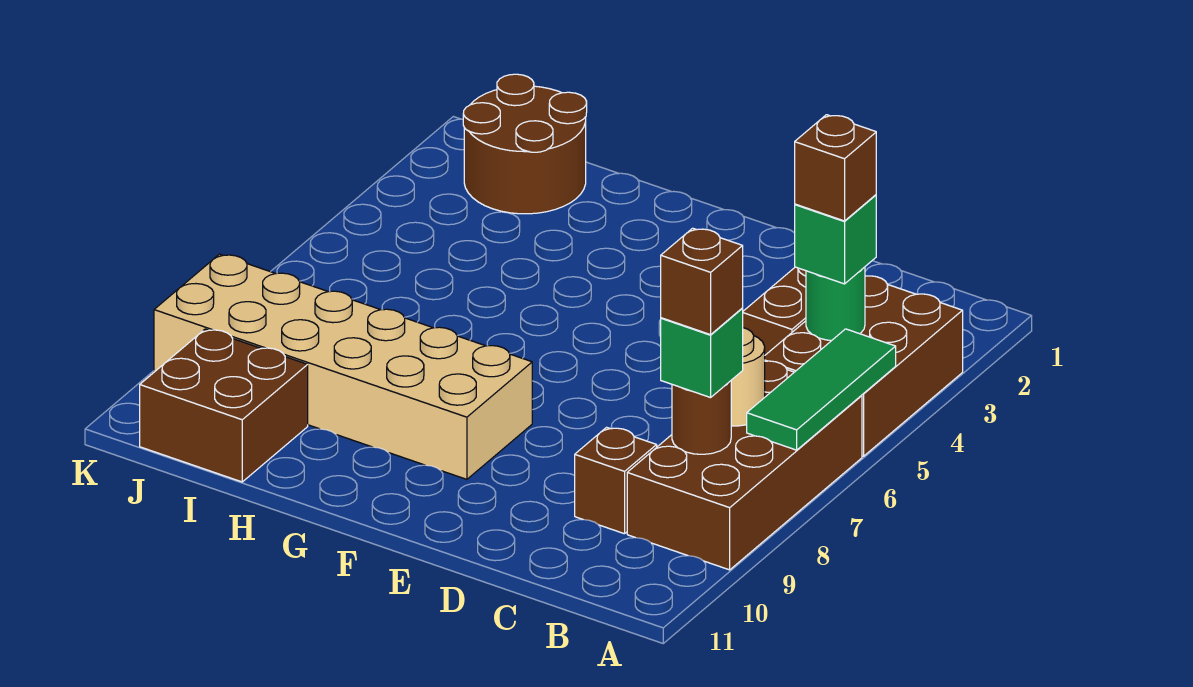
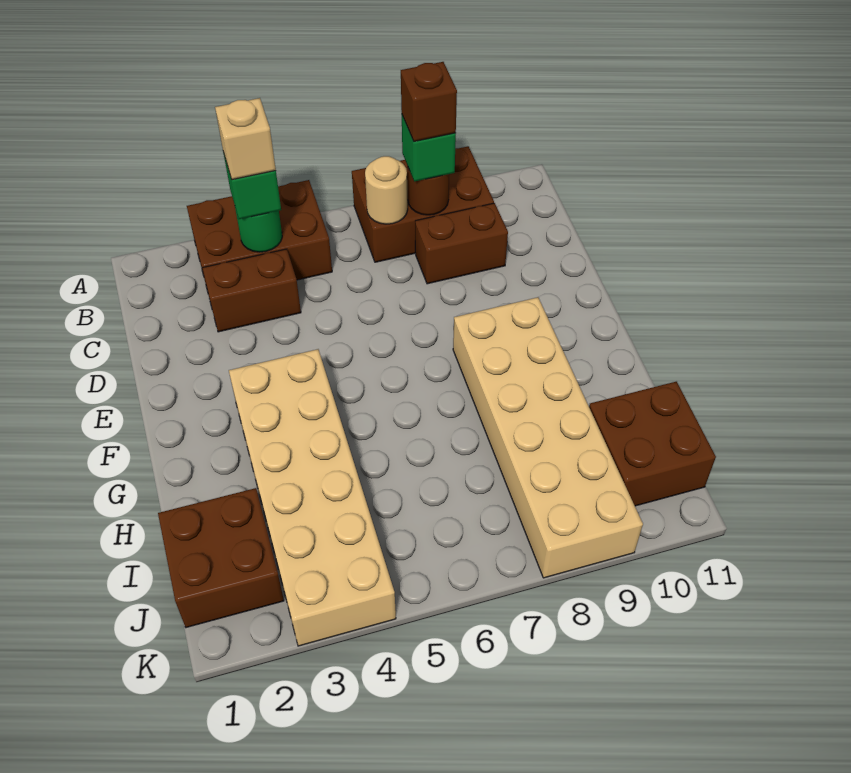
green tile A5:A7 level 2 -> none
brown brick A6:B9 level 1 -> brown brick A7:B9 level 1
brown brick B4 level 4 -> tan brick B4 level 4
brown brick C9 level 1 -> brown brick C8:C9 level 1
none -> tan brick F3:K4 level 1
brown round brick I1:J2 level 1 -> brown brick I1:J2 level 1

